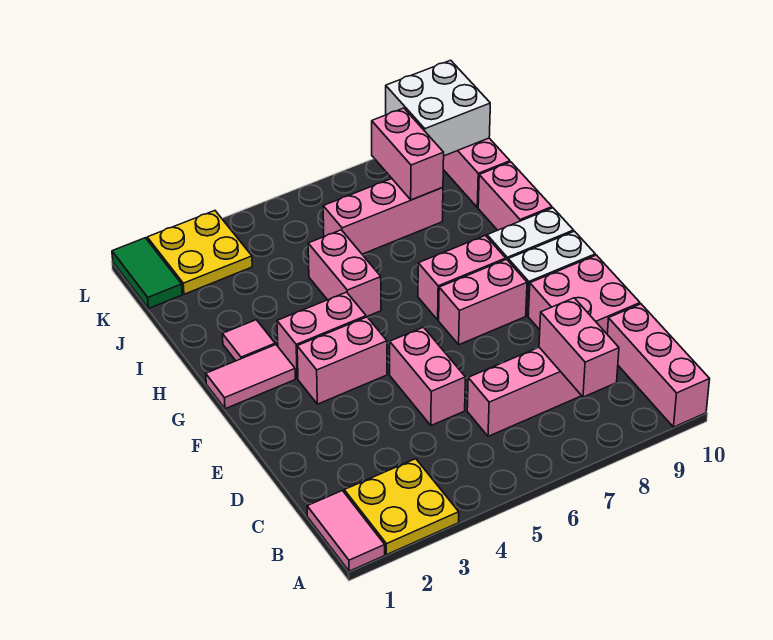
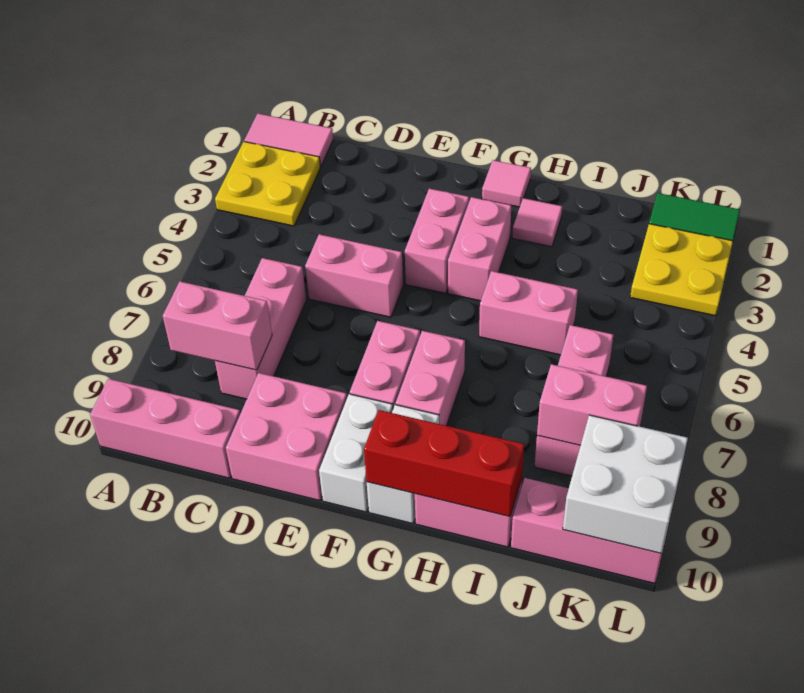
pink tile G1:G2 level 1 -> pink tile G1 level 1
none -> red brick G10:I10 level 2

